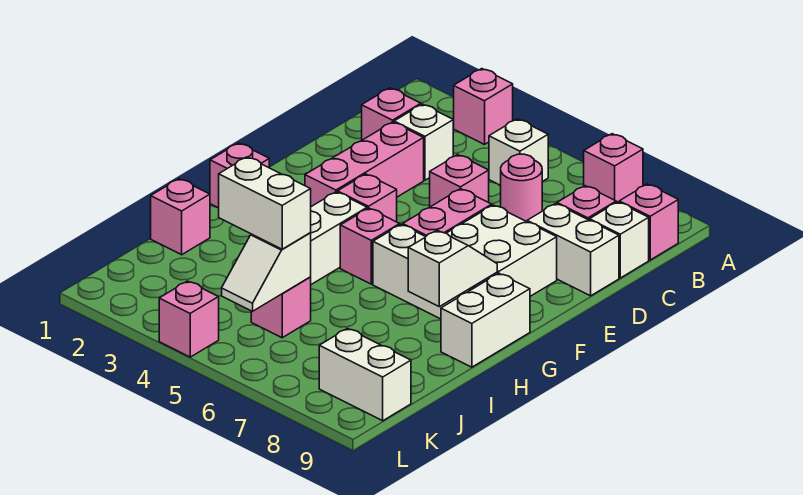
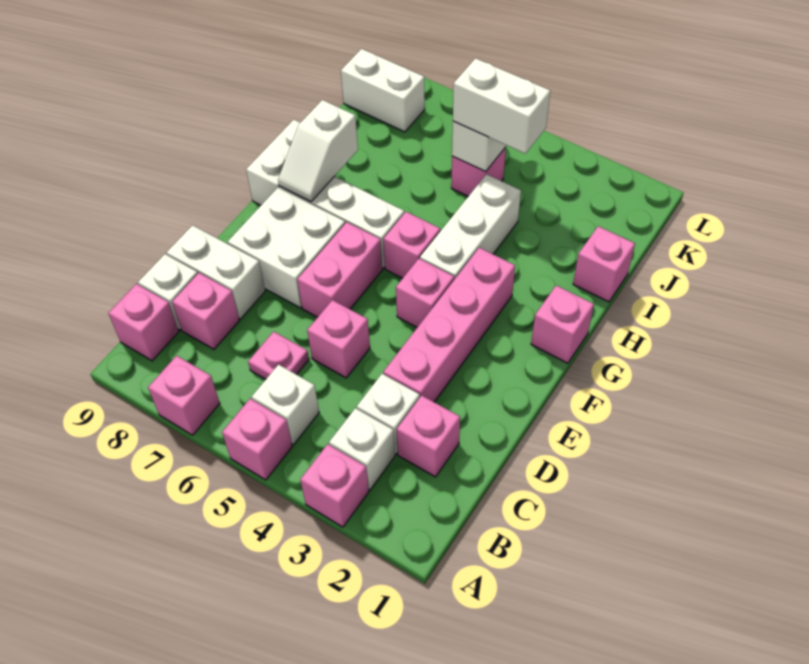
none -> white brick B3 level 1
pink round brick C6 level 1 -> pink plate C6 level 1
pink brick D3:F3 level 1 -> pink brick D3:G3 level 1
pink brick L4 level 1 -> pink brick A5 level 1

